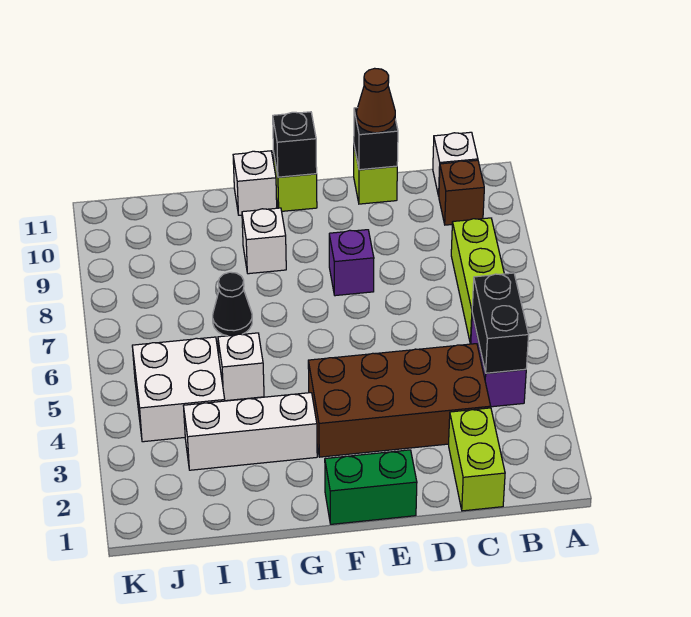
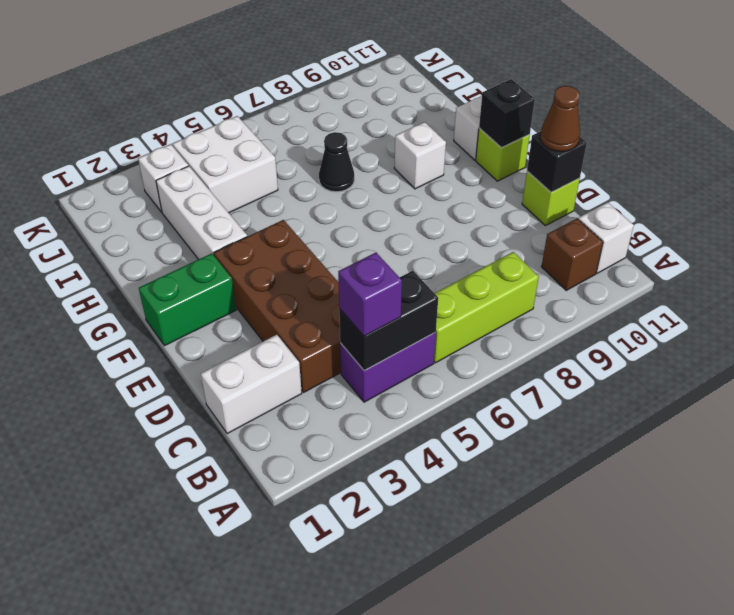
lime brick C1:C2 level 1 -> white brick C1:C2 level 1
green brick E1:F1 level 1 -> green brick F1:F2 level 1
purple brick E8 level 1 -> purple brick B4 level 3
white brick H5 level 1 -> white brick J3 level 1

